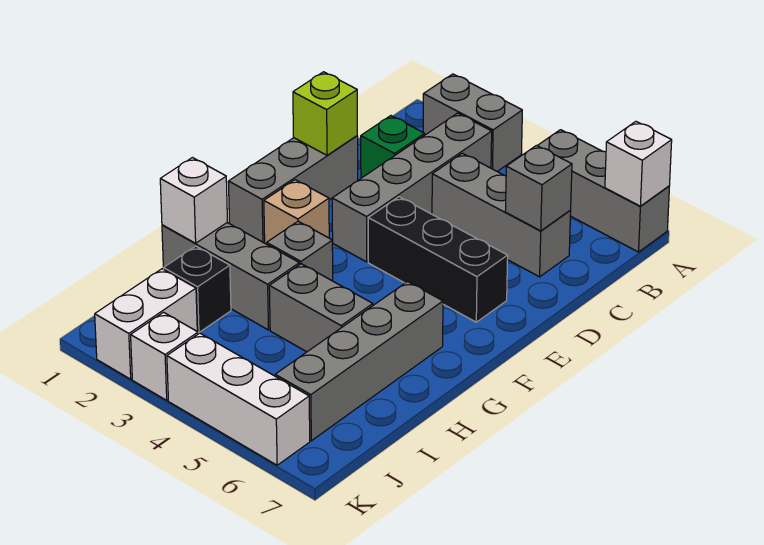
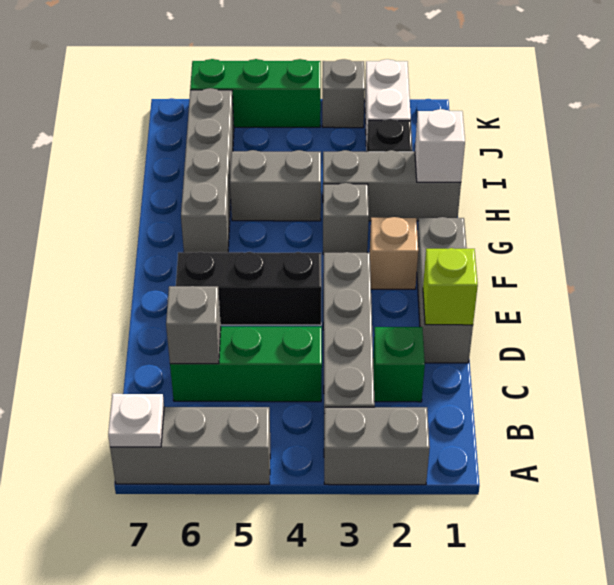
white brick A7 level 2 -> white plate A7 level 2
grey brick C4:C6 level 1 -> green brick C4:C6 level 1
white brick K3 level 1 -> grey brick K3 level 1
white brick K4:K6 level 1 -> green brick K4:K6 level 1

